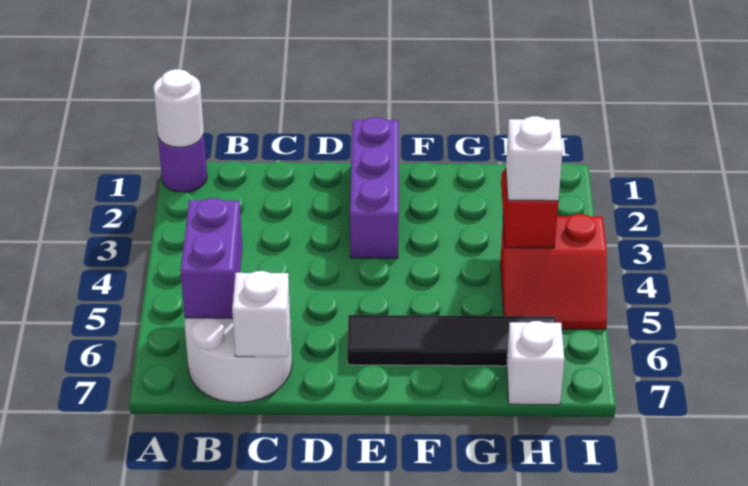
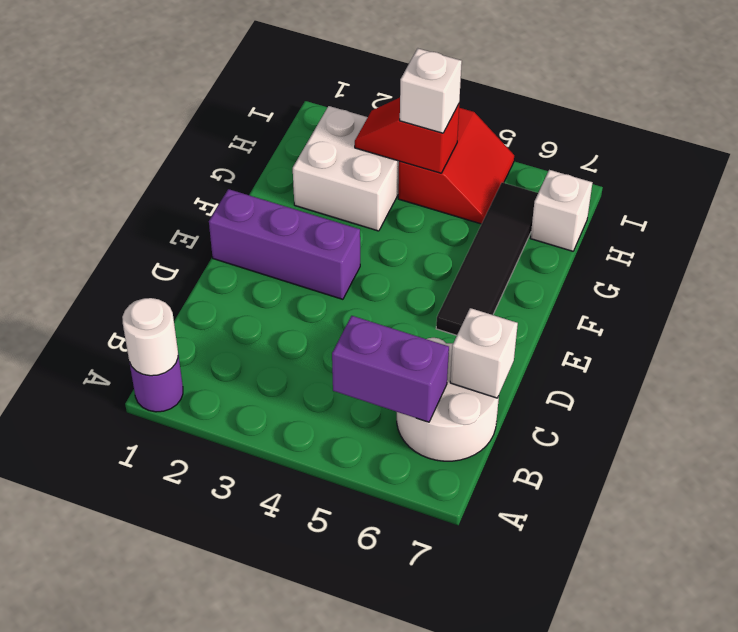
none -> white brick G2:H3 level 1

